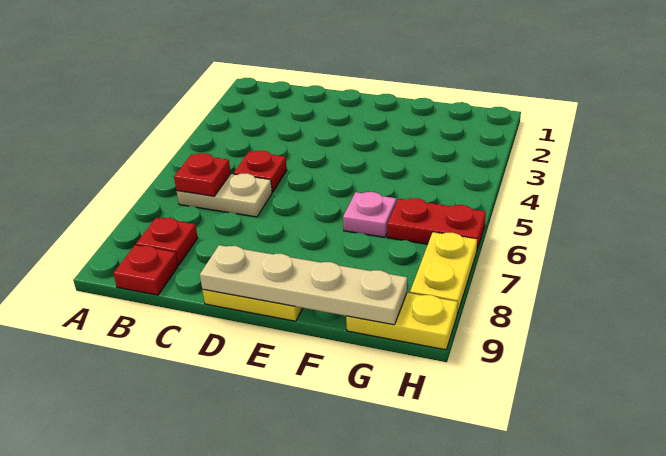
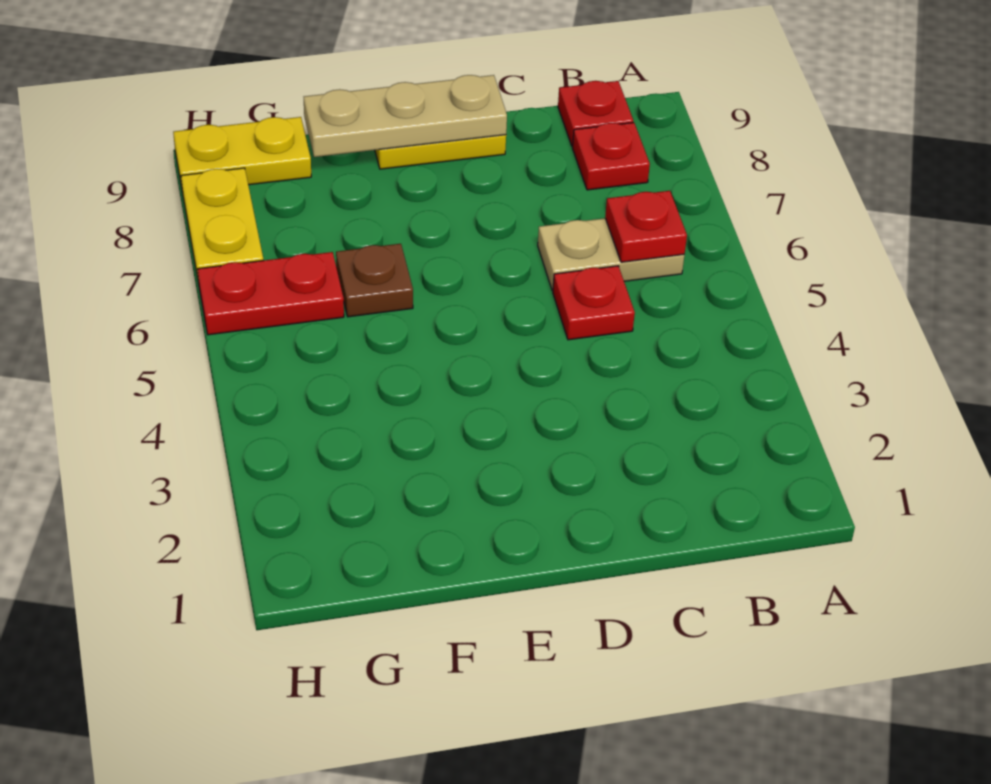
tan plate D9:G9 level 2 -> tan plate D9:F9 level 2
pink plate F6 level 1 -> brown plate F6 level 1

